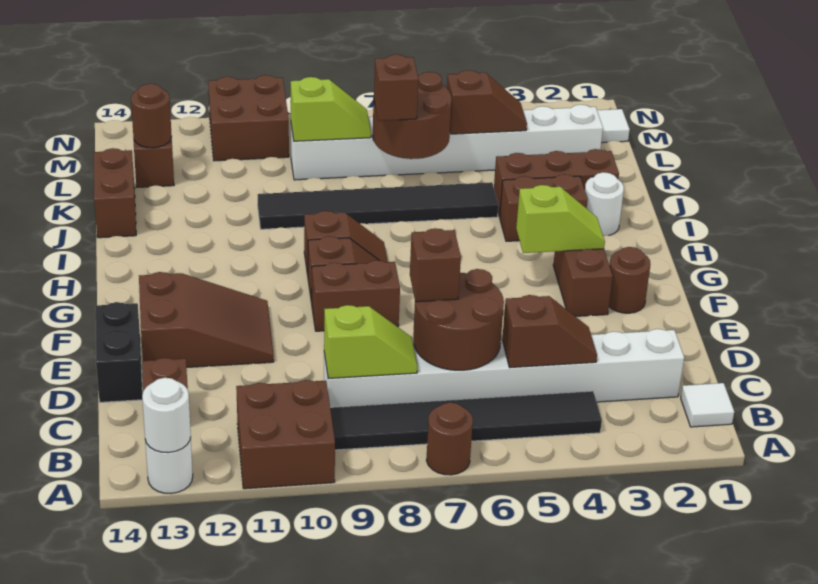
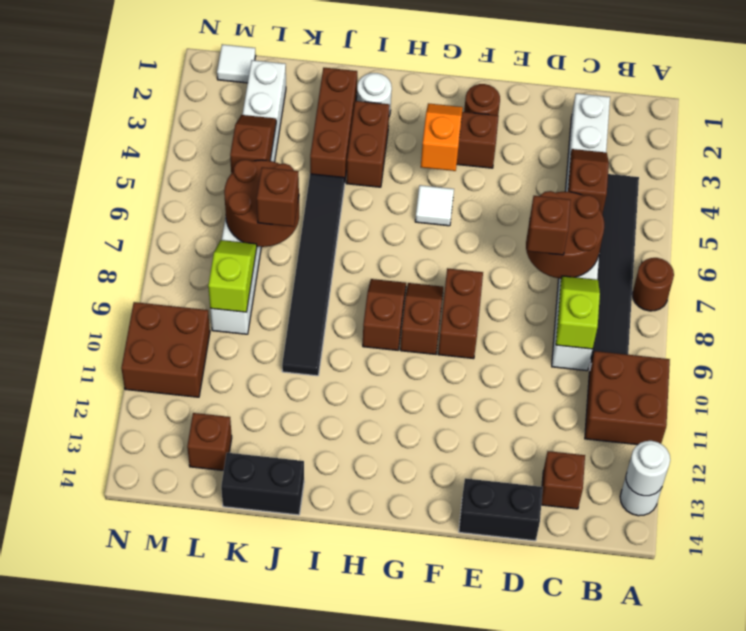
white tile B1 level 1 -> white tile G5 level 1
brown slope E11:F13 level 1 top 13 -> none
lime slope G3:G4 level 2 top 4 -> orange slope G3:G4 level 2 top 4
brown brick J14:K14 level 1 -> black brick J14:K14 level 1
brown round brick L13 level 2 -> none

